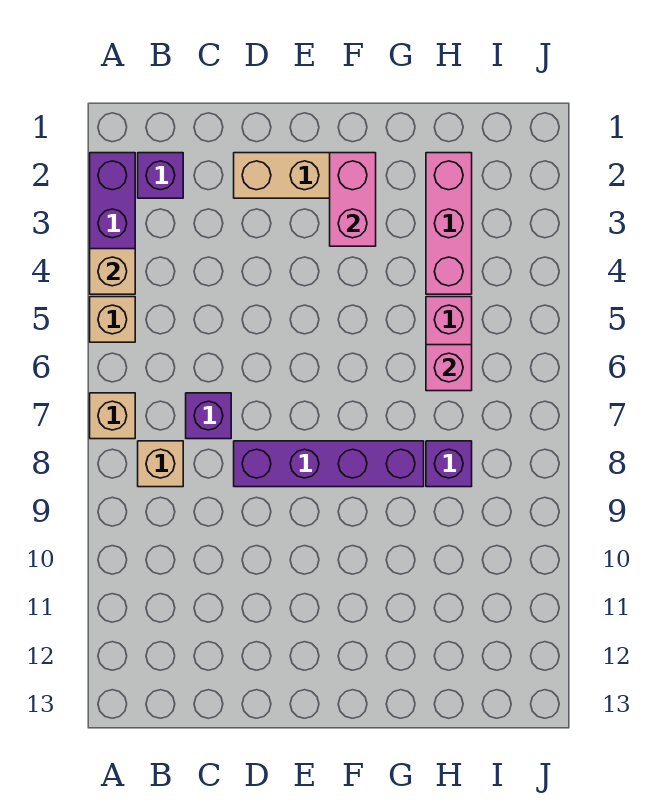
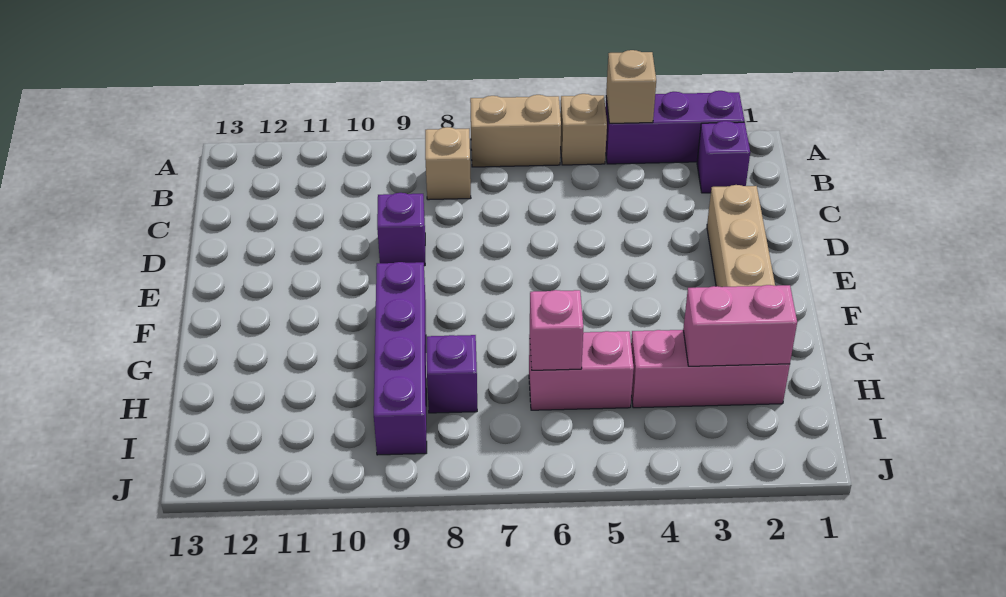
tan brick A7 level 1 -> tan brick A6:A7 level 1
purple brick C7 level 1 -> purple brick D9 level 1
purple brick D8:G8 level 1 -> purple brick F9:I9 level 1
pink brick F2:F3 level 2 -> pink brick H2:H3 level 2

